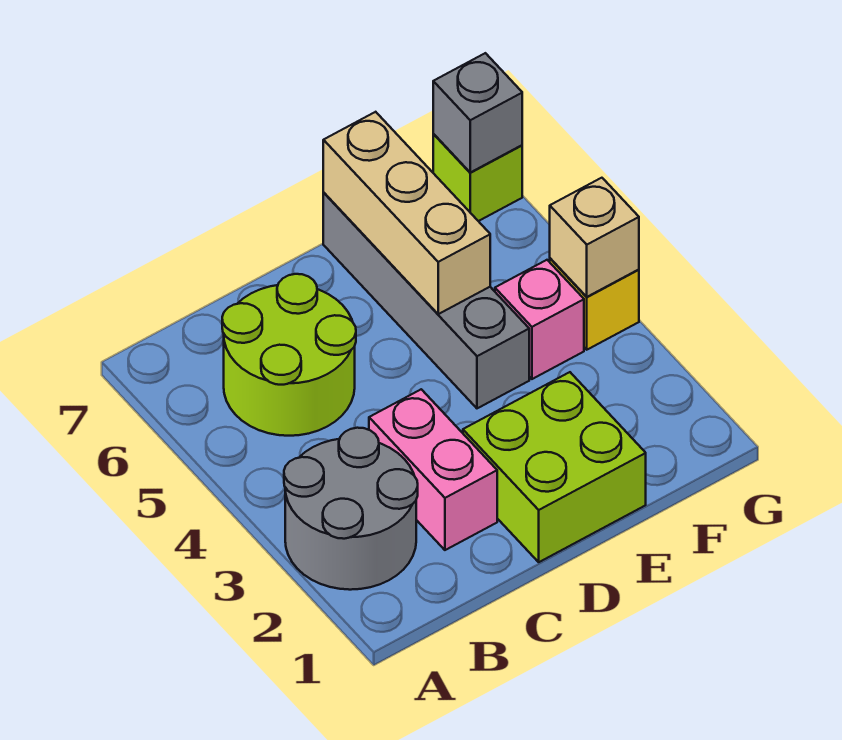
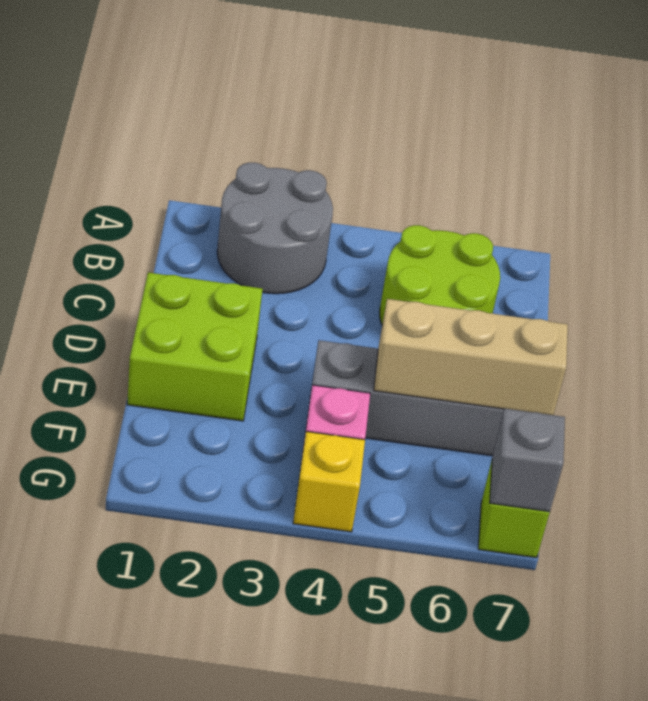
pink brick C2:C3 level 1 -> none
tan brick G4 level 2 -> none

